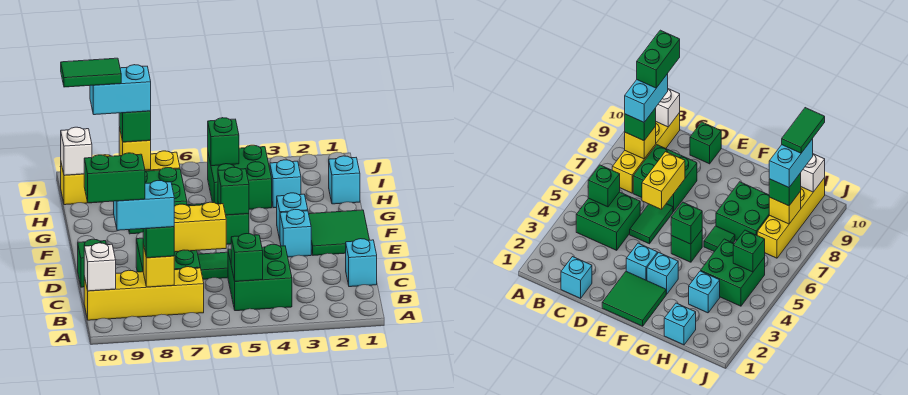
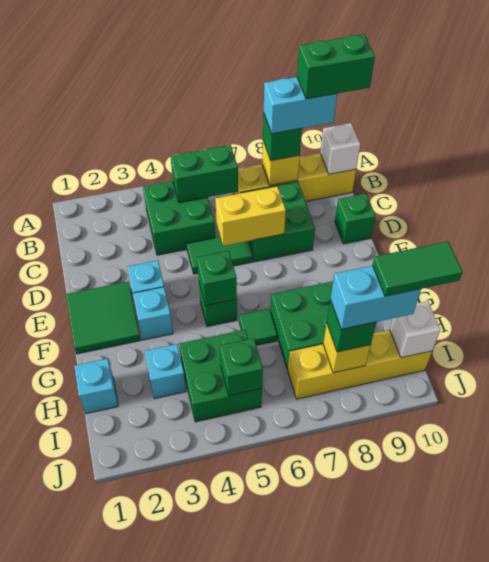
green brick B5 level 2 -> green brick B5:B6 level 2
cyan brick C1 level 1 -> none

